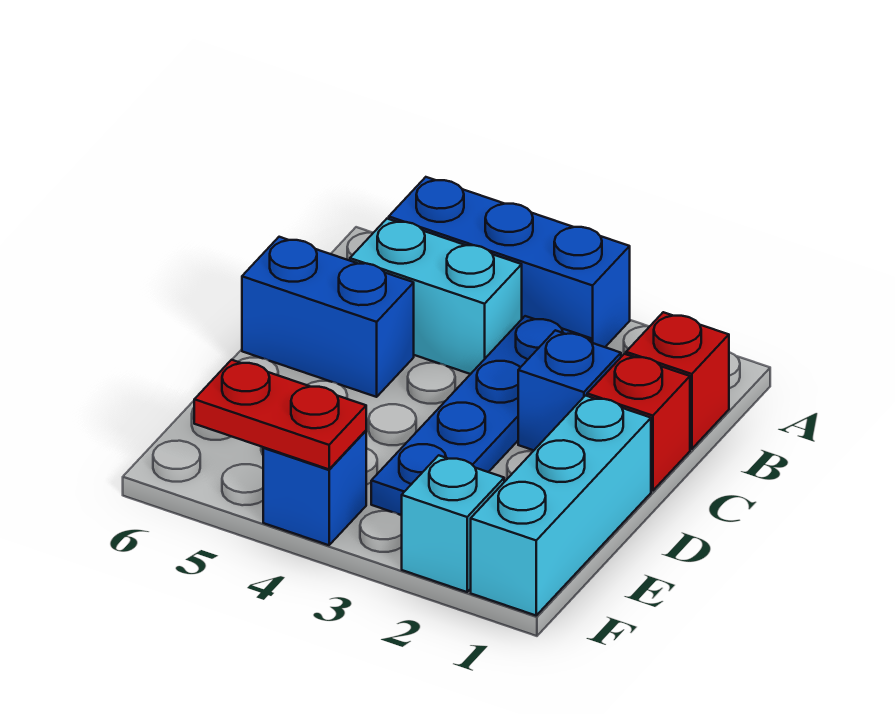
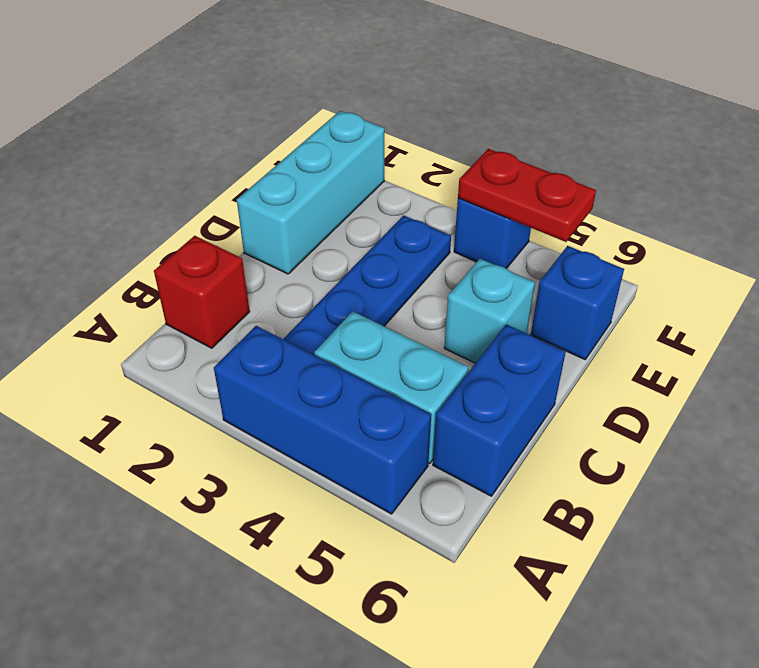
red brick C1 level 1 -> none
blue brick C2 level 1 -> blue brick E6 level 1
blue brick C5:C6 level 1 -> blue brick B6:C6 level 1
cyan brick F2 level 1 -> cyan brick D5 level 1

